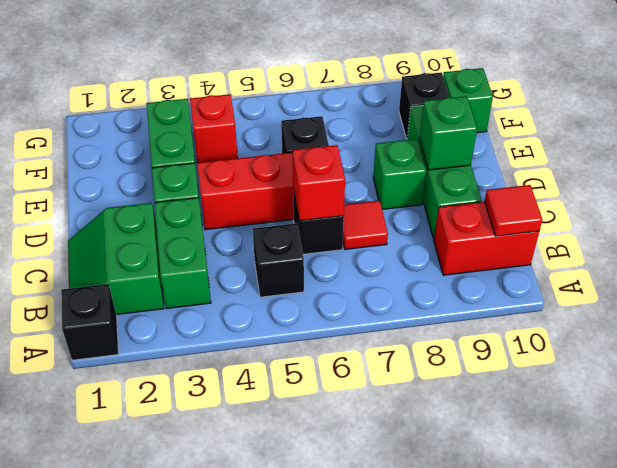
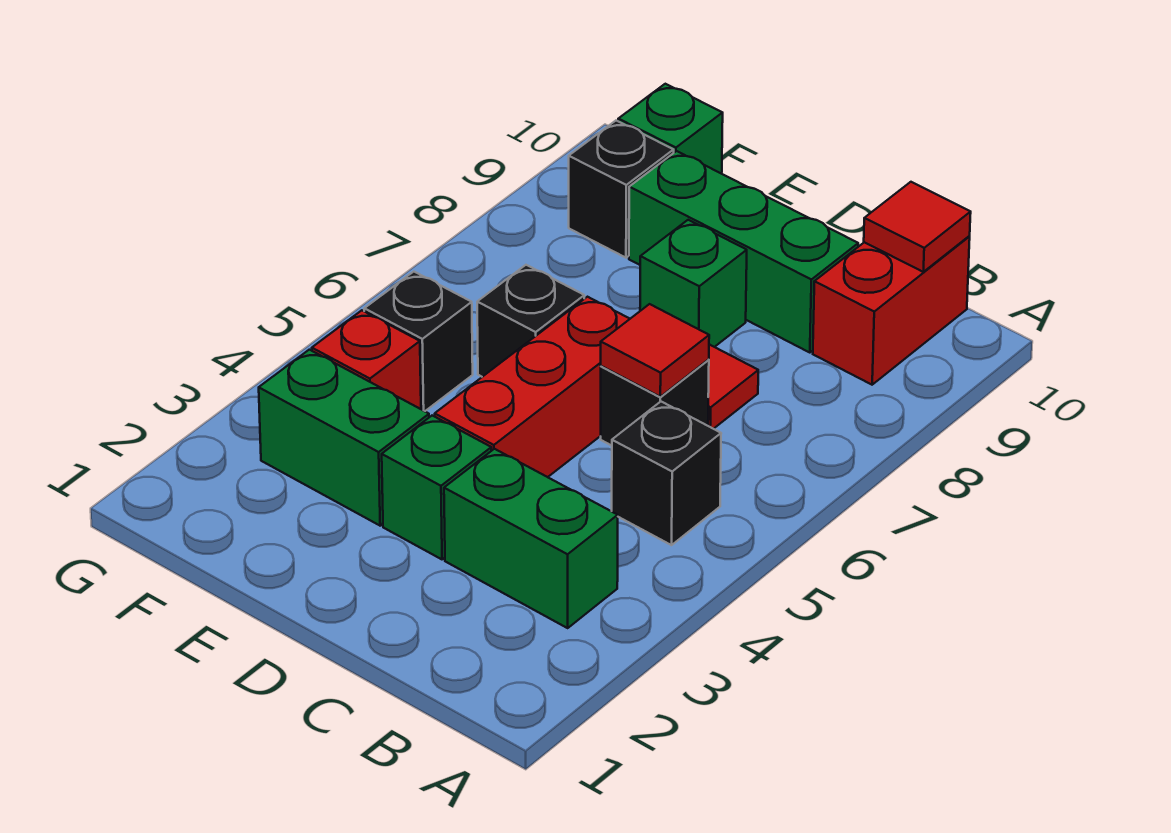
black brick A1 level 1 -> black brick F5 level 1
green slope B1:C2 level 1 top 2 -> none
red brick C6 level 2 -> red tile C6 level 2
green brick D9 level 2 -> none

